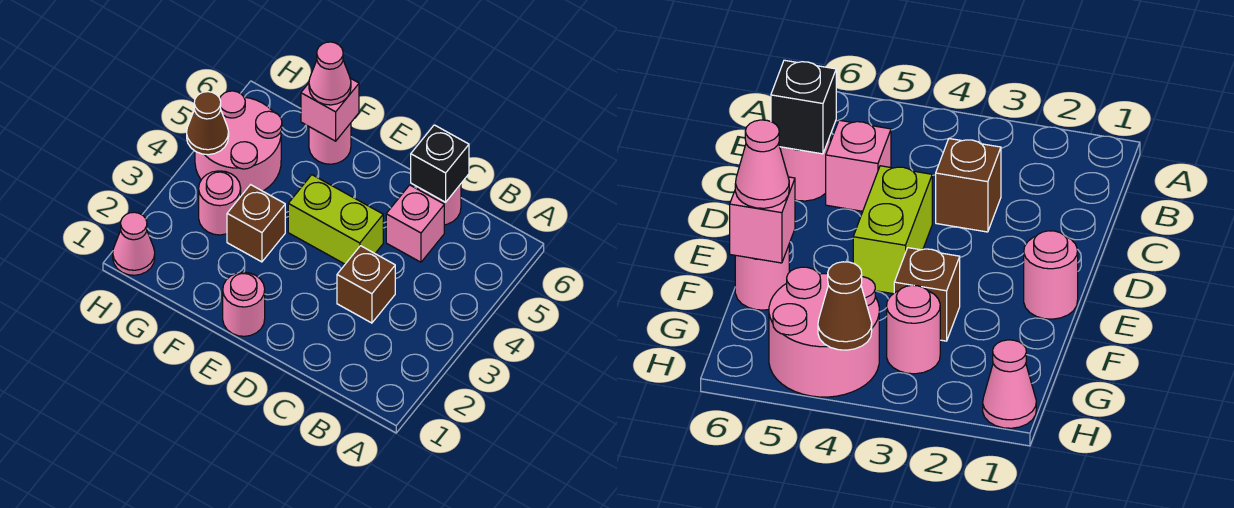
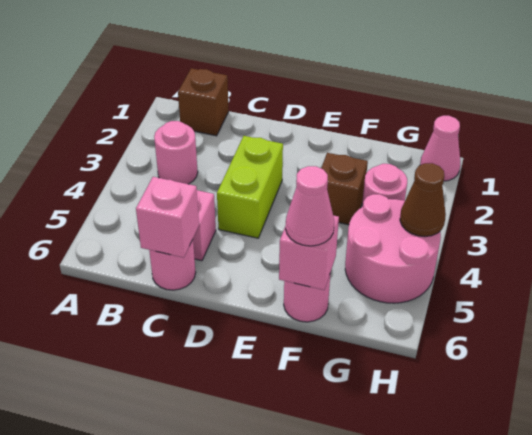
brown brick C3 level 1 -> brown brick B1 level 1
black brick C6 level 2 -> pink brick C6 level 2
lime brick D4:E4 level 1 -> lime brick D3:D4 level 1
pink round brick E1 level 1 -> pink round brick B3 level 1

